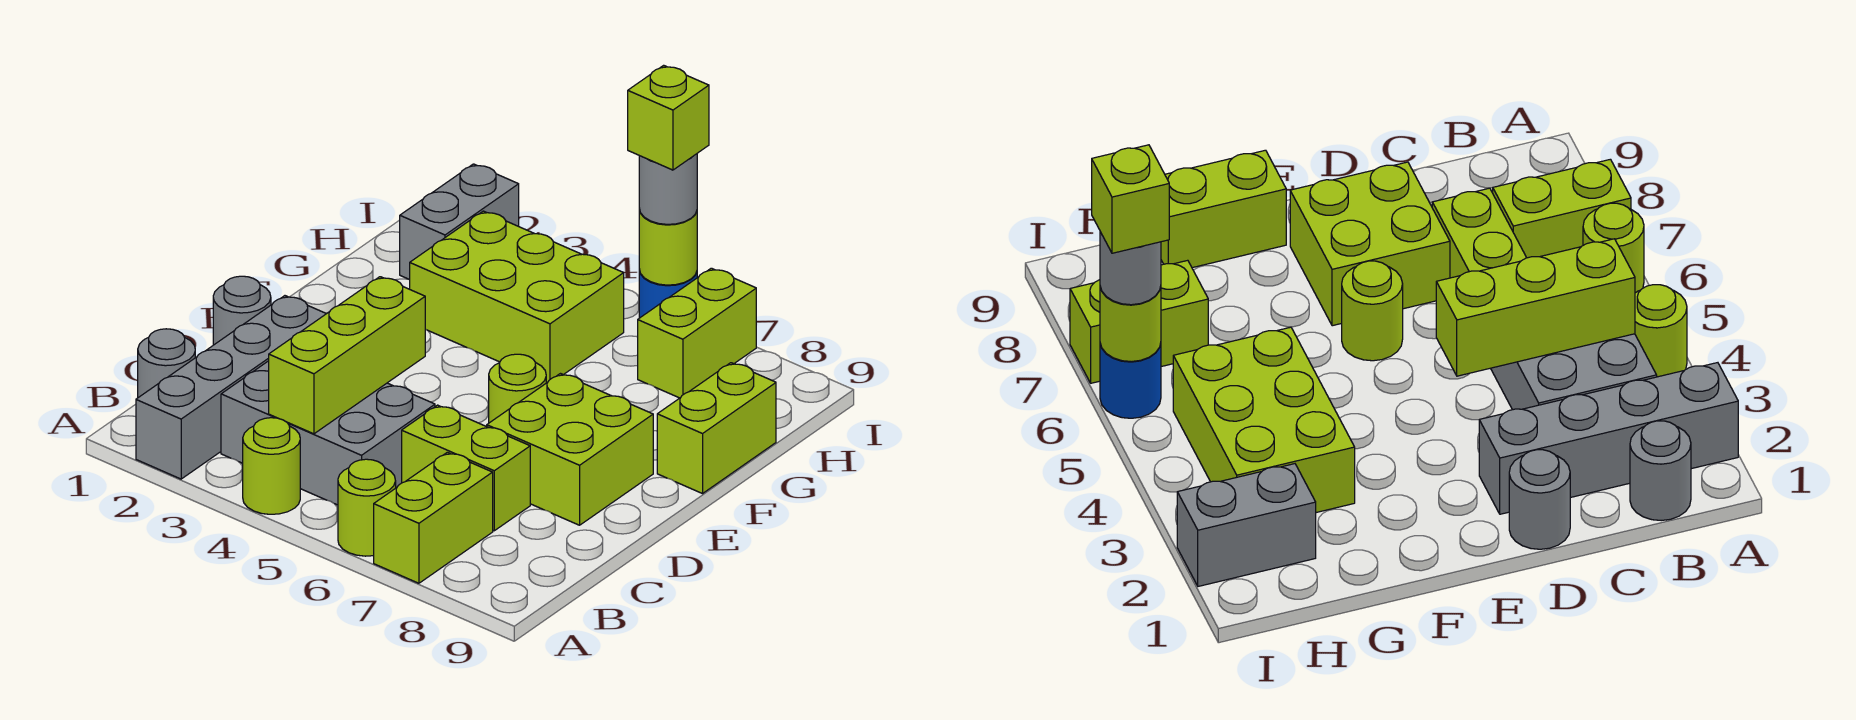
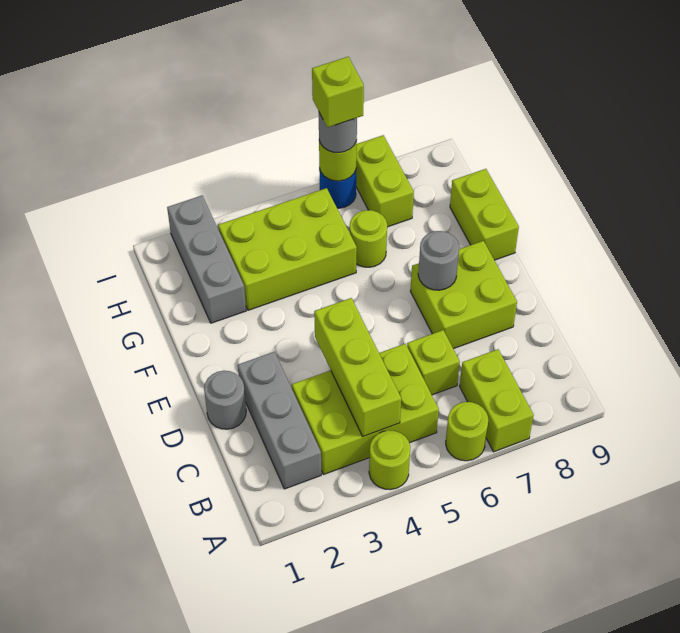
grey brick A2:D2 level 1 -> grey brick B2:D2 level 1
grey round brick B1 level 1 -> grey round brick E7 level 2
grey brick B3:C5 level 1 -> lime brick B3:C5 level 1
lime brick C6:C7 level 1 -> lime brick C6 level 1
lime round brick E6 level 1 -> lime round brick G6 level 1
grey brick H2:I2 level 1 -> grey brick G2:I2 level 1

